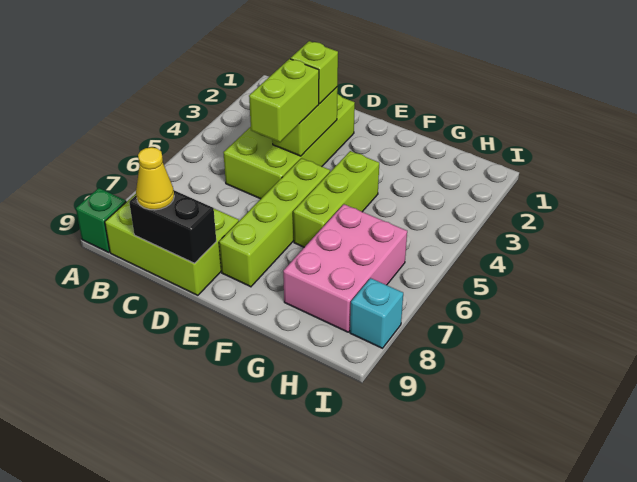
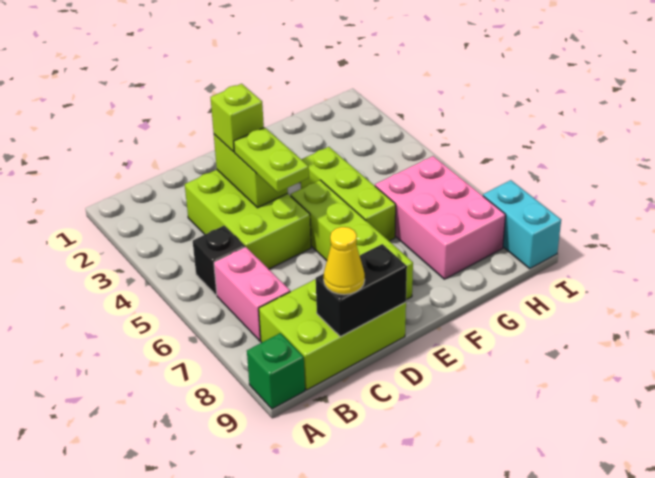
none -> black brick B5 level 1
none -> pink brick B6:B7 level 1
lime brick C2:D5 level 1 -> lime brick C3:D5 level 1
lime brick D4:D5 level 3 -> lime plate D4:D5 level 3
cyan brick I8 level 1 -> cyan brick I8:I9 level 1

